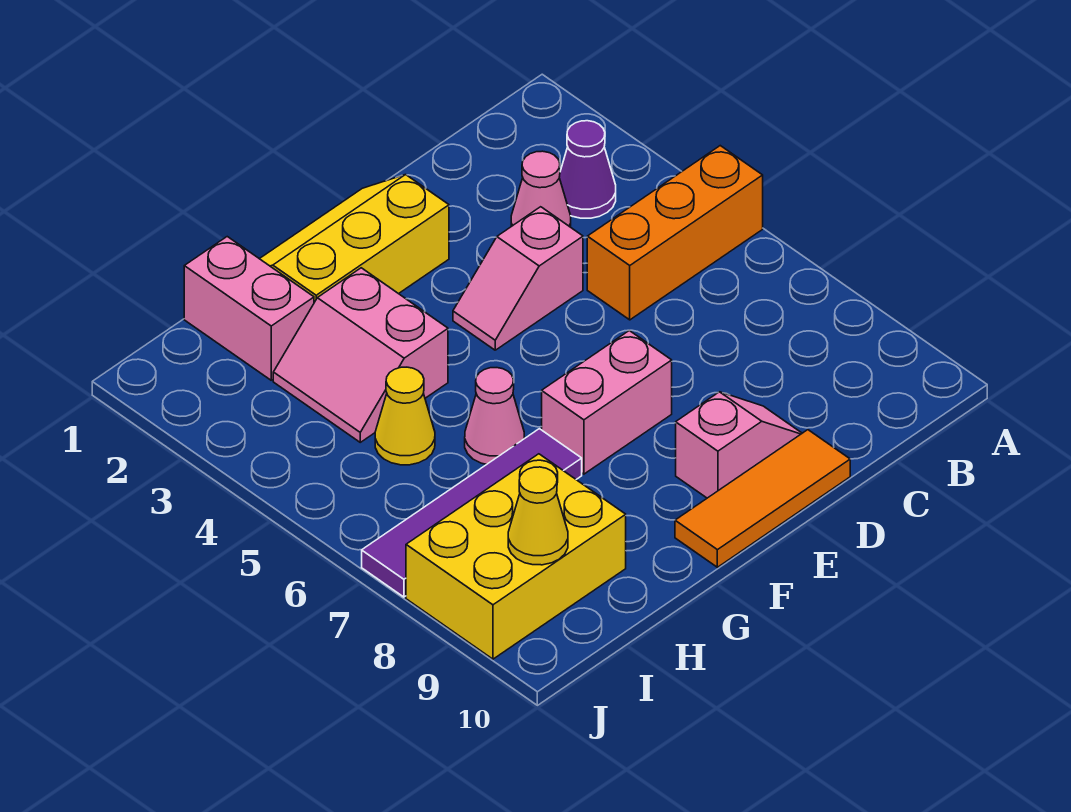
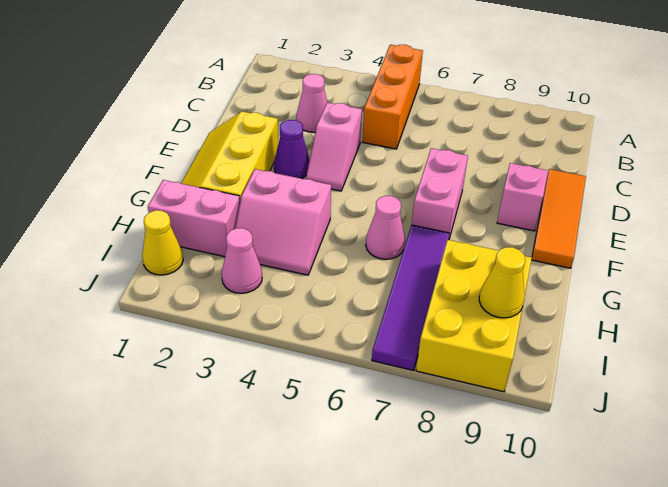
purple cone B3 level 1 -> purple cone E3 level 1
yellow cone H5 level 1 -> yellow cone I1 level 1
none -> pink cone I3 level 1

